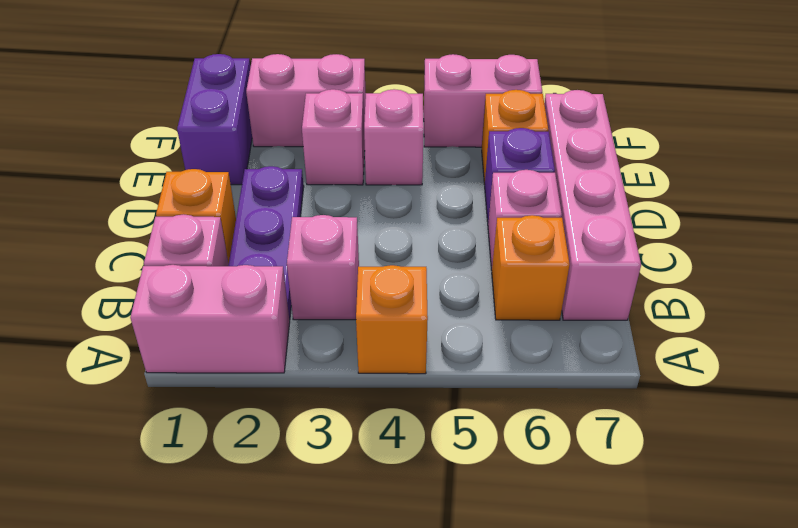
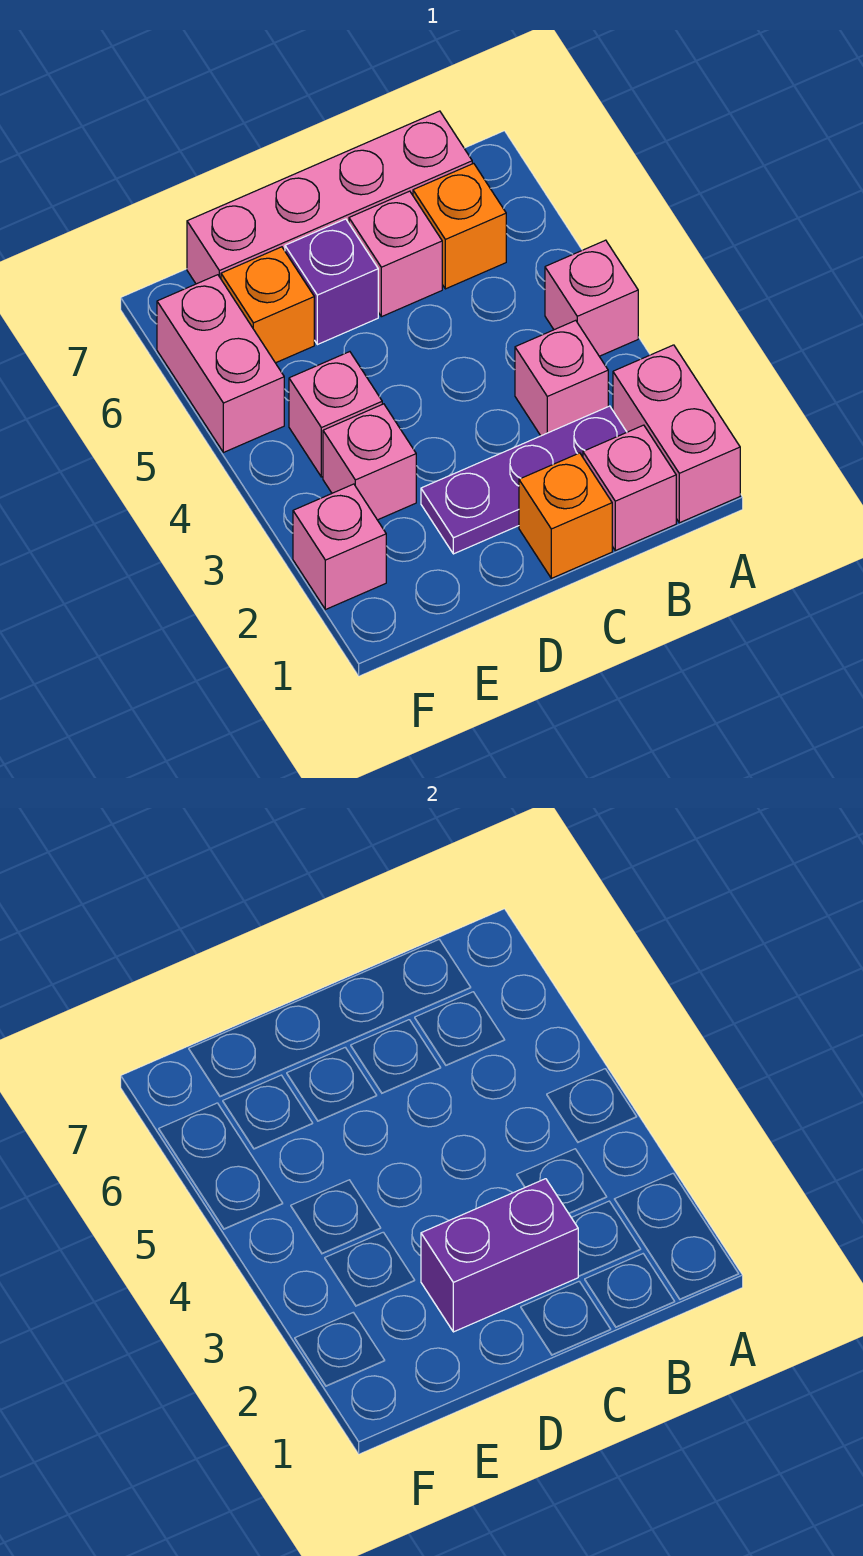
orange brick A4 level 1 -> pink brick A4 level 1
purple brick E1:F1 level 1 -> purple brick C2:D2 level 2
pink brick F2:F3 level 1 -> pink brick F2 level 1

